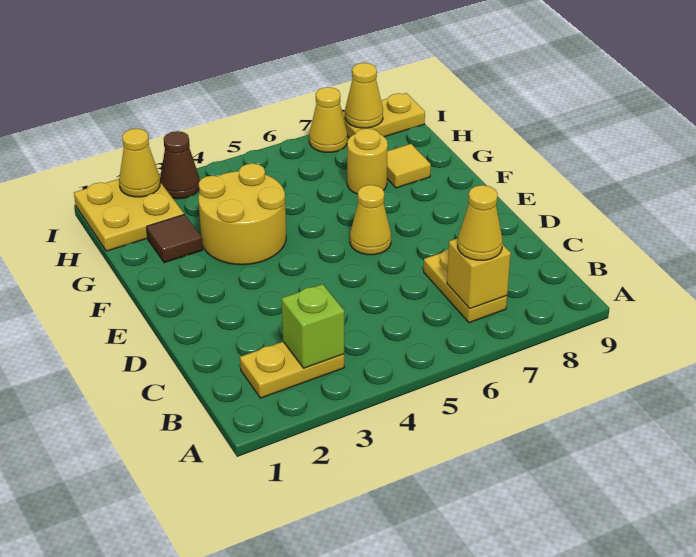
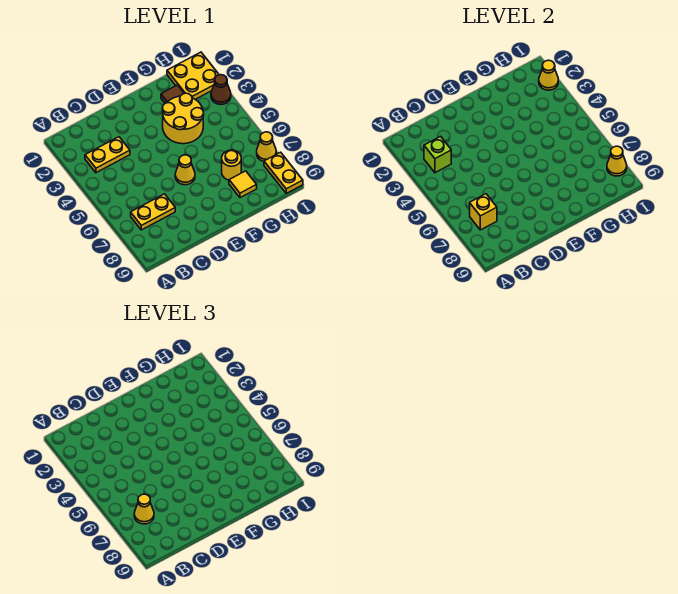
yellow plate B2:B3 level 1 -> yellow plate B3:C3 level 1

